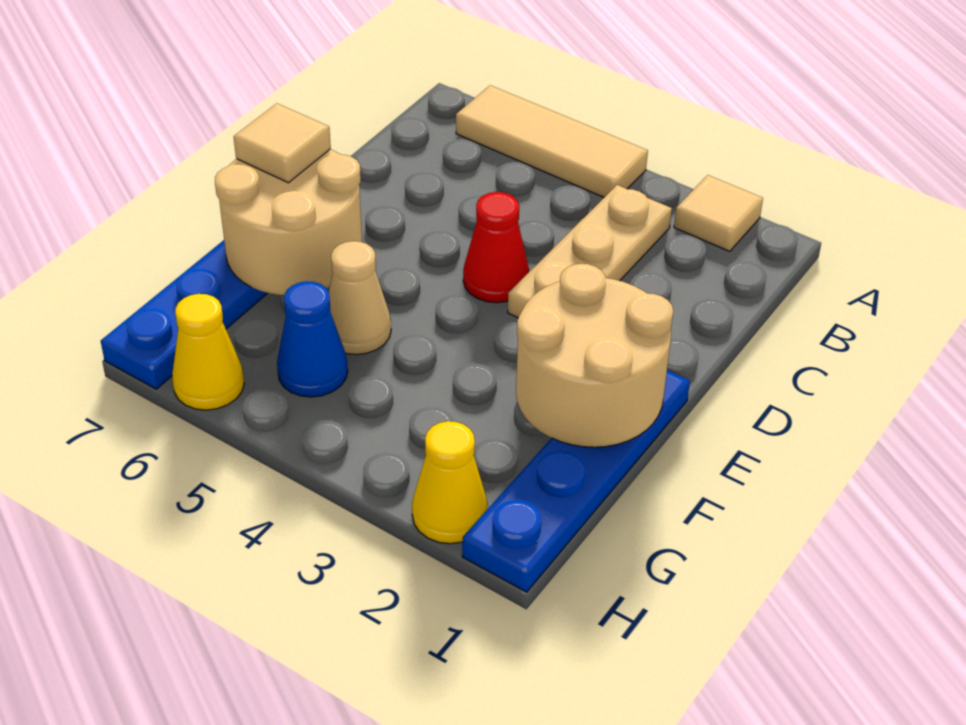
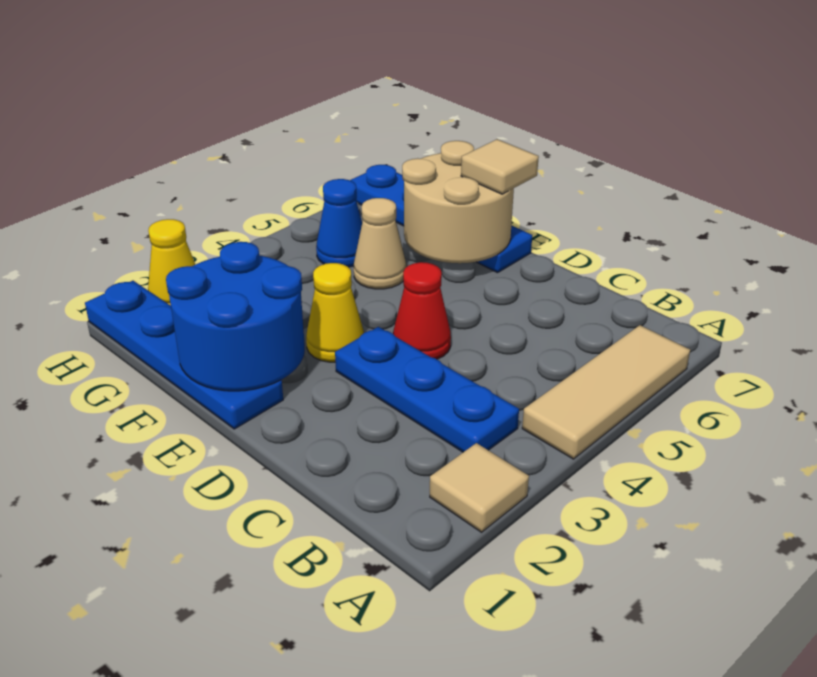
tan plate B3:D3 level 1 -> blue plate B3:D3 level 1
tan round brick E1:F2 level 2 -> blue round brick E1:F2 level 2
yellow cone H6 level 1 -> yellow cone E3 level 1

